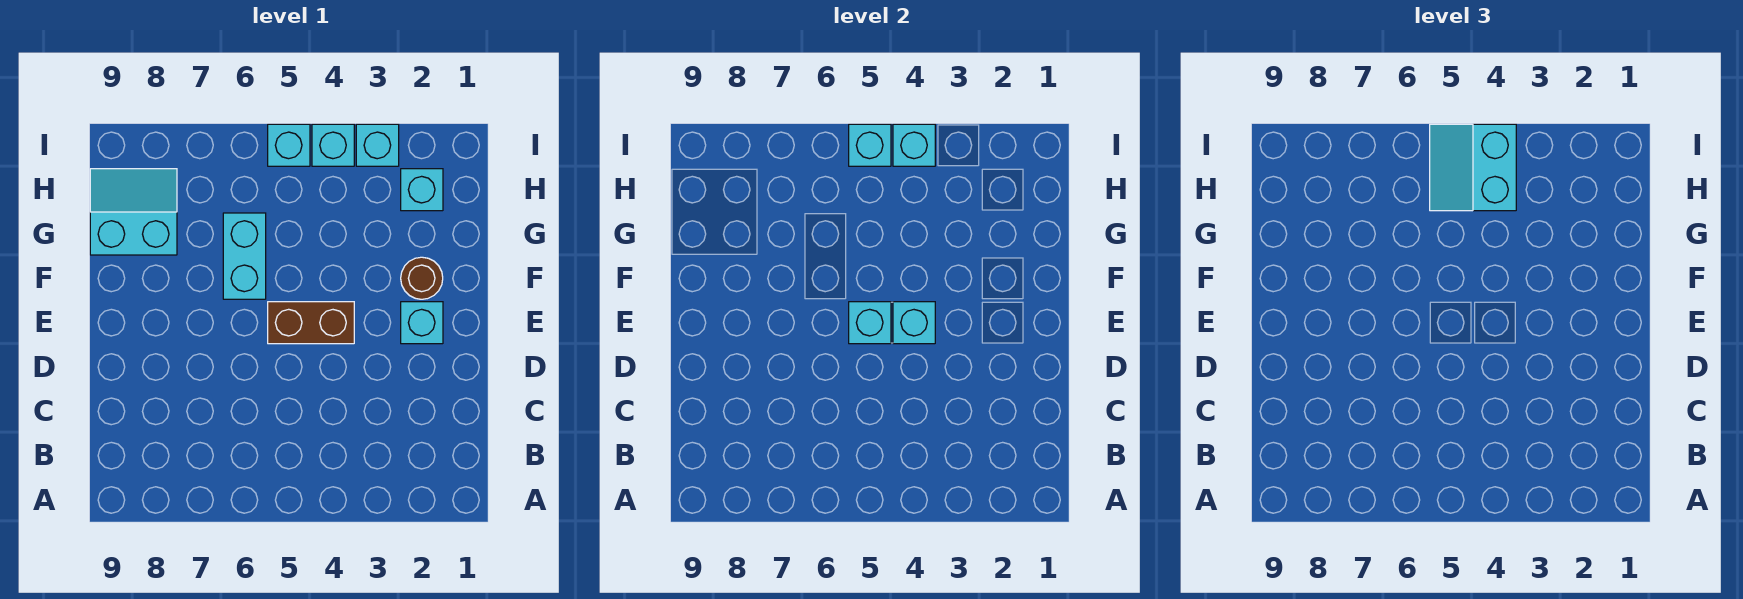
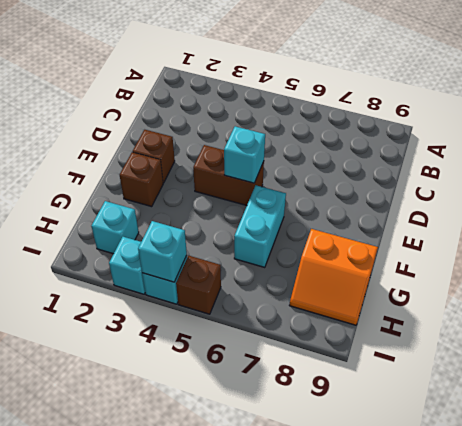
cyan brick E2 level 1 -> brown brick E2 level 1
cyan brick E4 level 2 -> none
brown round brick F2 level 1 -> brown brick F2 level 1
cyan slope G8:H9 level 1 top G -> orange slope G8:H9 level 1 top G
cyan slope H4:I5 level 3 top 4 -> none
cyan brick I5 level 1 -> brown brick I5 level 1
cyan brick I5 level 2 -> none

